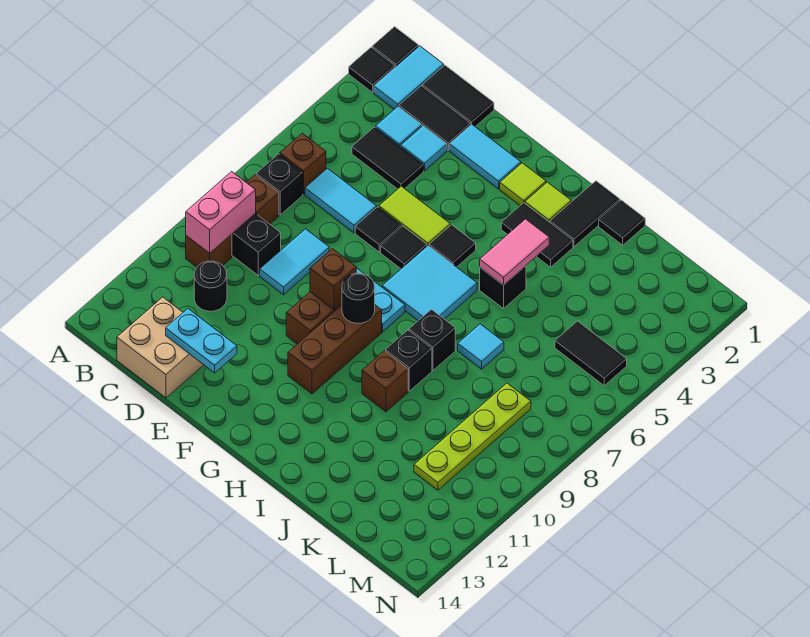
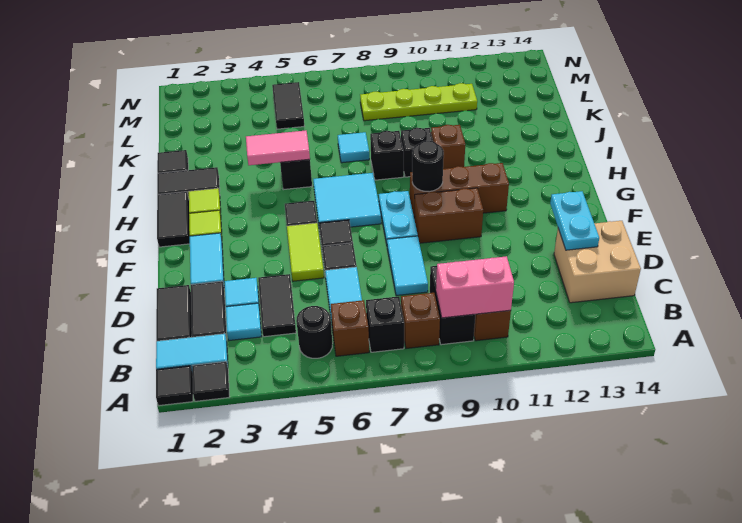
black round brick C11 level 1 -> black round brick B5 level 1
cyan tile D8:D9 level 1 -> cyan tile D8:E8 level 1
brown brick F9 level 2 -> none
black tile H3:I3 level 1 -> black tile G1:H1 level 1

